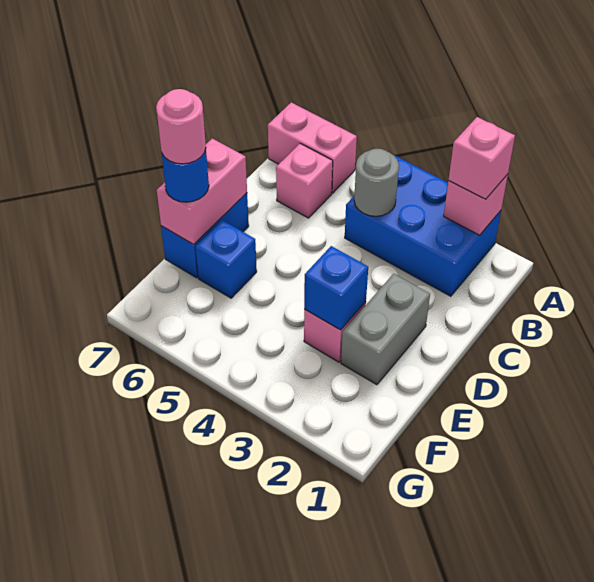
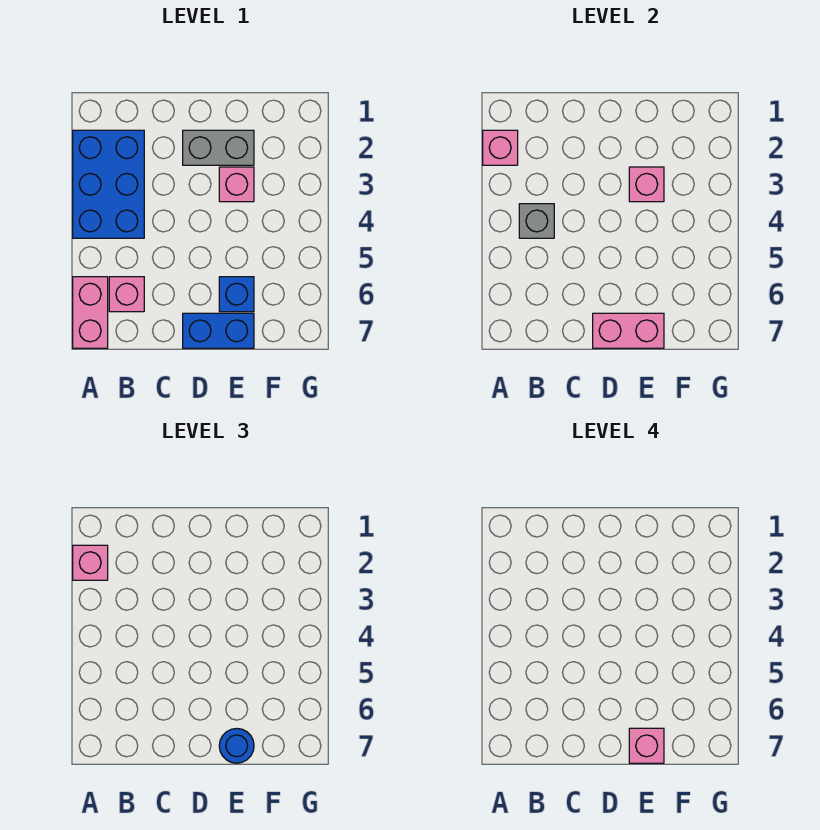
grey round brick B4 level 2 -> grey brick B4 level 2
blue brick E3 level 2 -> pink brick E3 level 2
pink round brick E7 level 4 -> pink brick E7 level 4

